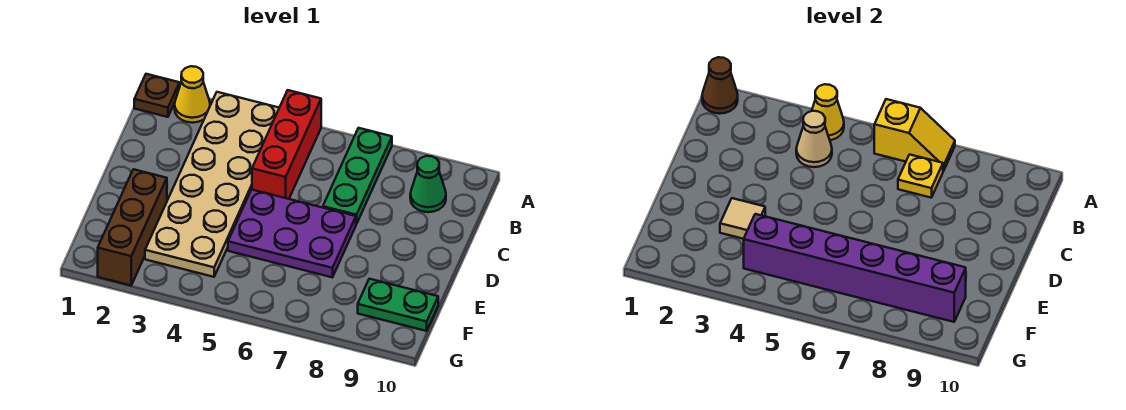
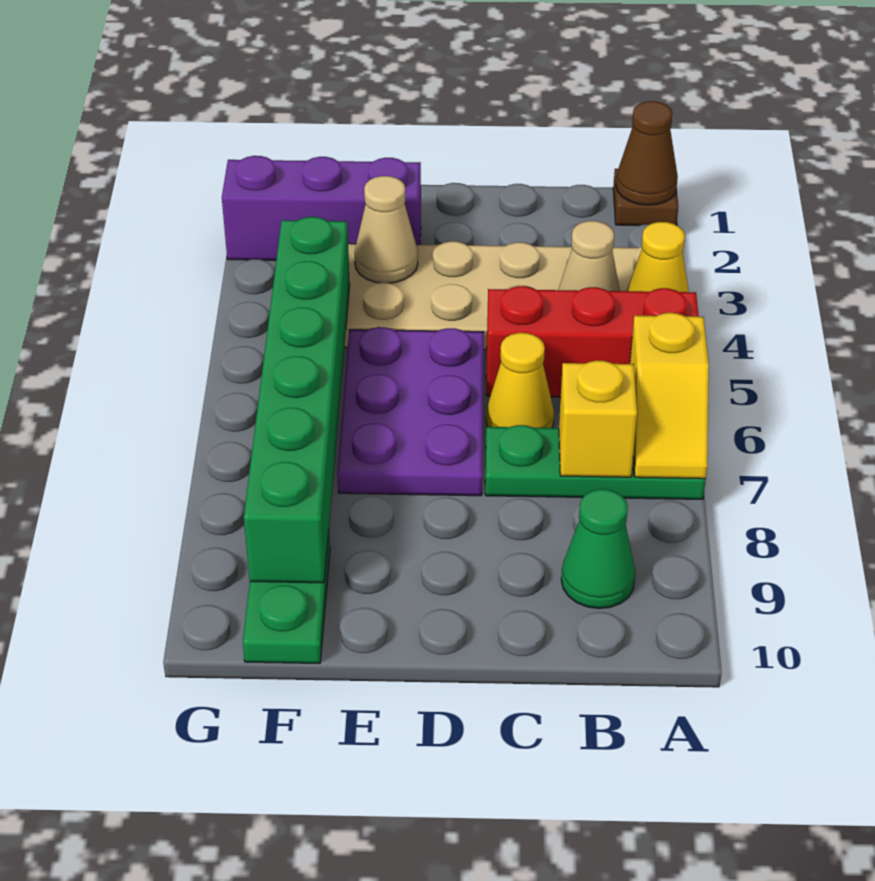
yellow cone A2 level 1 -> yellow cone C6 level 1
yellow plate B7 level 2 -> yellow brick B7 level 2
brown brick E2:G2 level 1 -> purple brick E2:G2 level 1
tan tile E3 level 2 -> tan cone E3 level 2
purple brick F4:F9 level 2 -> green brick F4:F9 level 2

